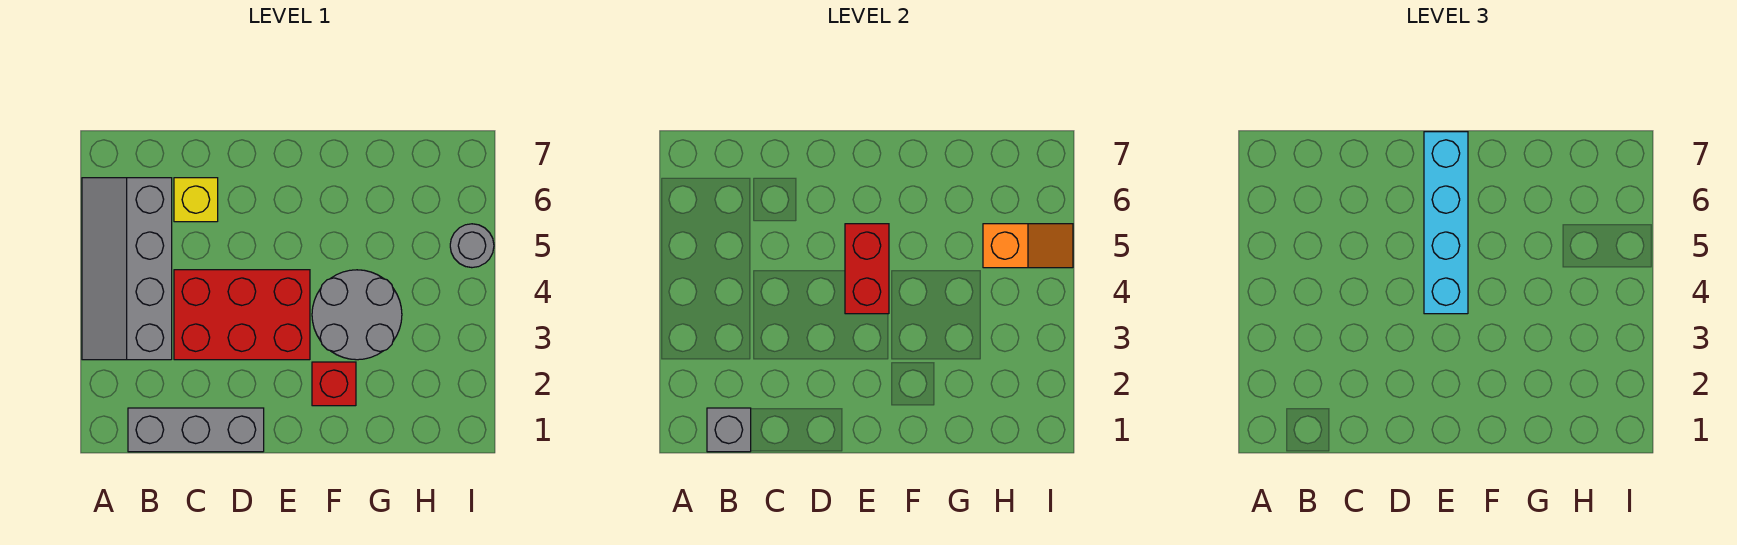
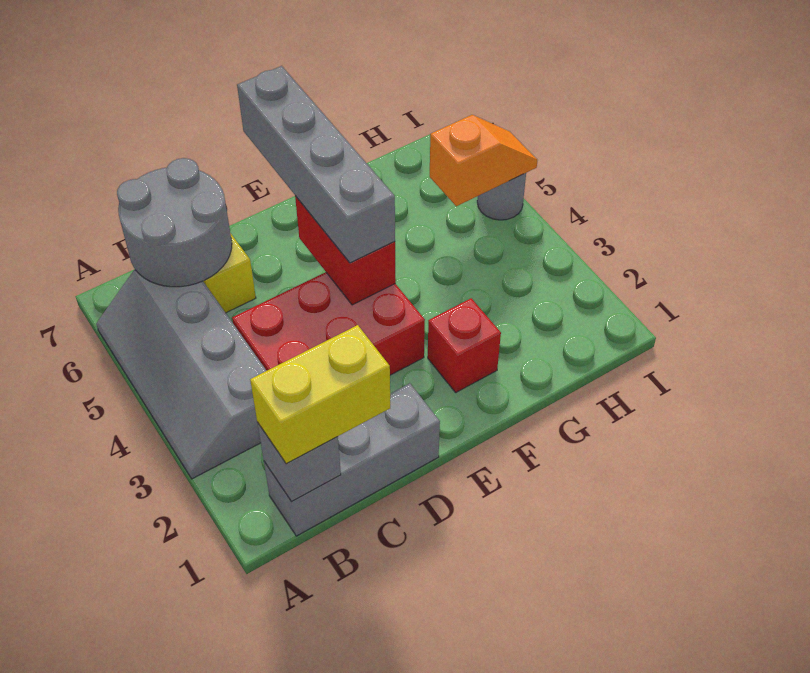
none -> yellow brick B1:C1 level 3
cyan brick E4:E7 level 3 -> grey brick E4:E7 level 3
grey round brick F3:G4 level 1 -> grey round brick B6:C7 level 2

